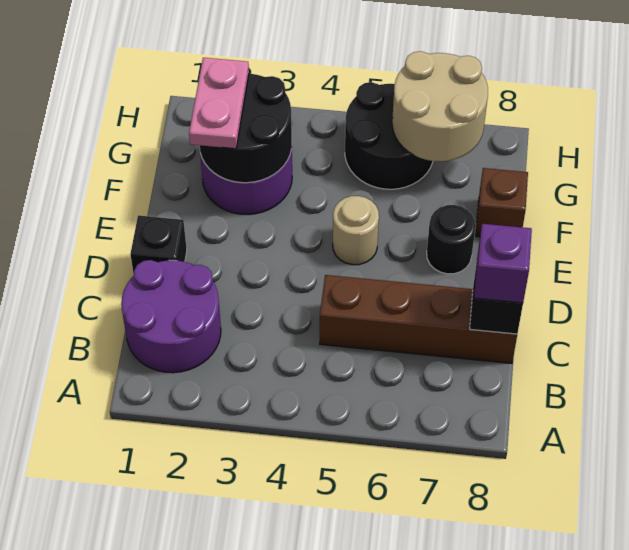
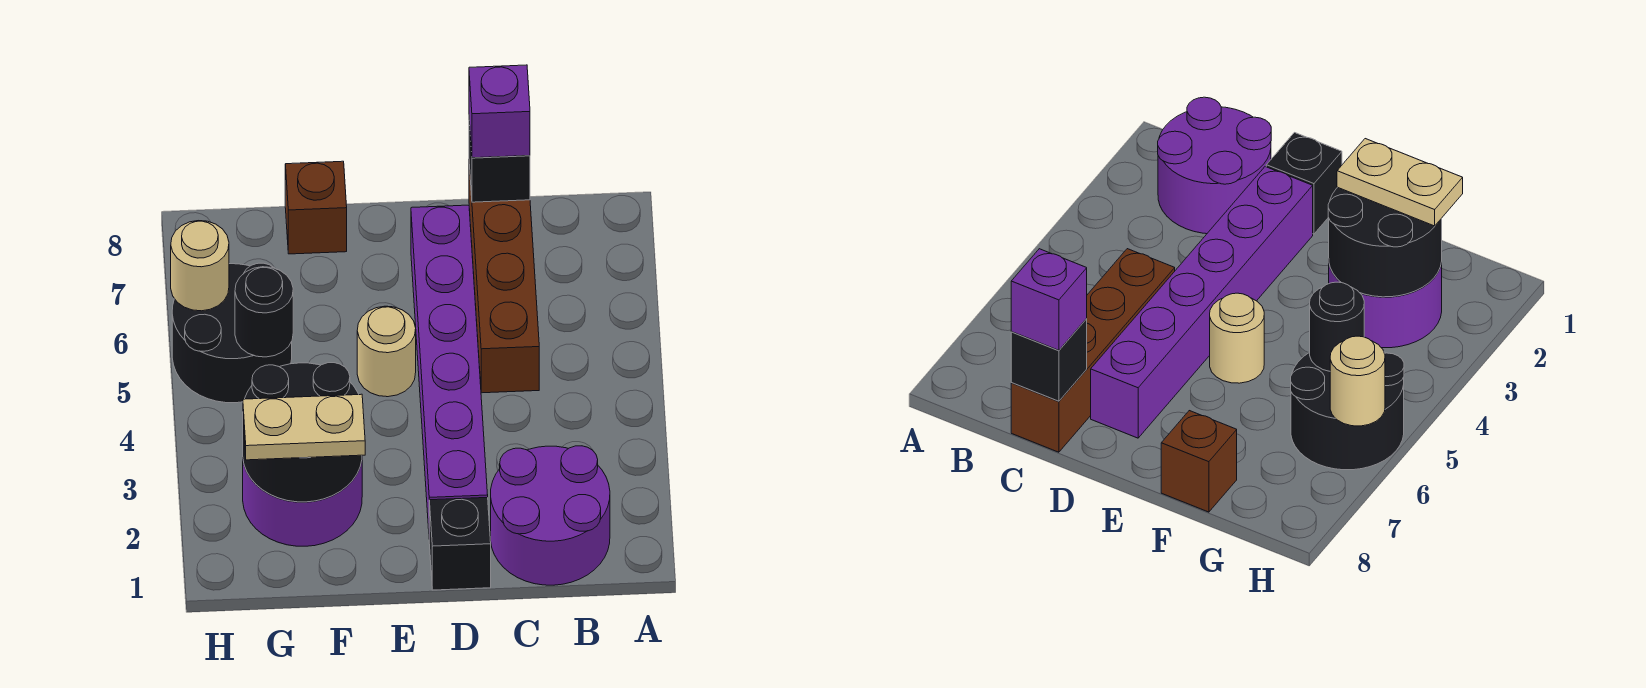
none -> purple brick D2:D7 level 1
black round brick E7 level 1 -> black round brick G5 level 2
pink plate F2:G2 level 3 -> tan plate F2:G2 level 3
tan round brick G6:H7 level 2 -> tan round brick H6 level 2

